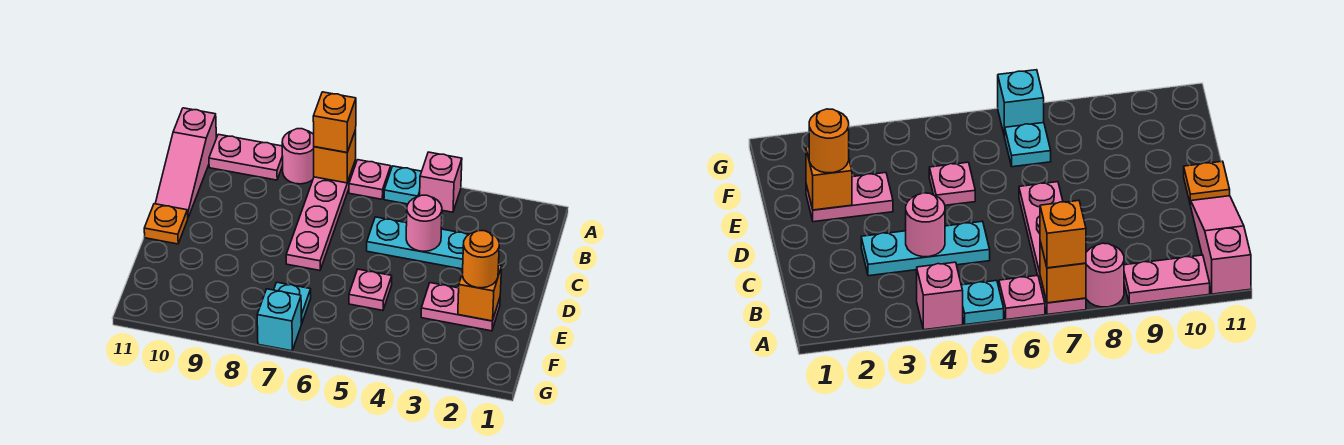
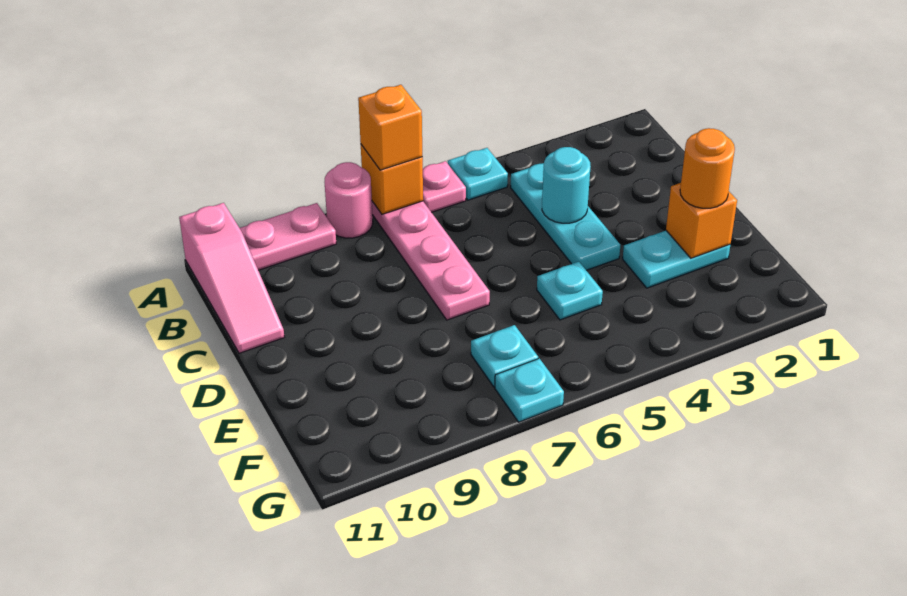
pink brick A4 level 1 -> none
cyan plate C3:C5 level 1 -> cyan plate B4:D4 level 1
pink round brick C4 level 2 -> cyan round brick C4 level 2
orange plate D11 level 1 -> none
pink plate E2:E3 level 1 -> cyan plate E2:E3 level 1
pink plate E5 level 1 -> cyan plate E5 level 1
cyan brick G7 level 1 -> cyan plate G7 level 1

